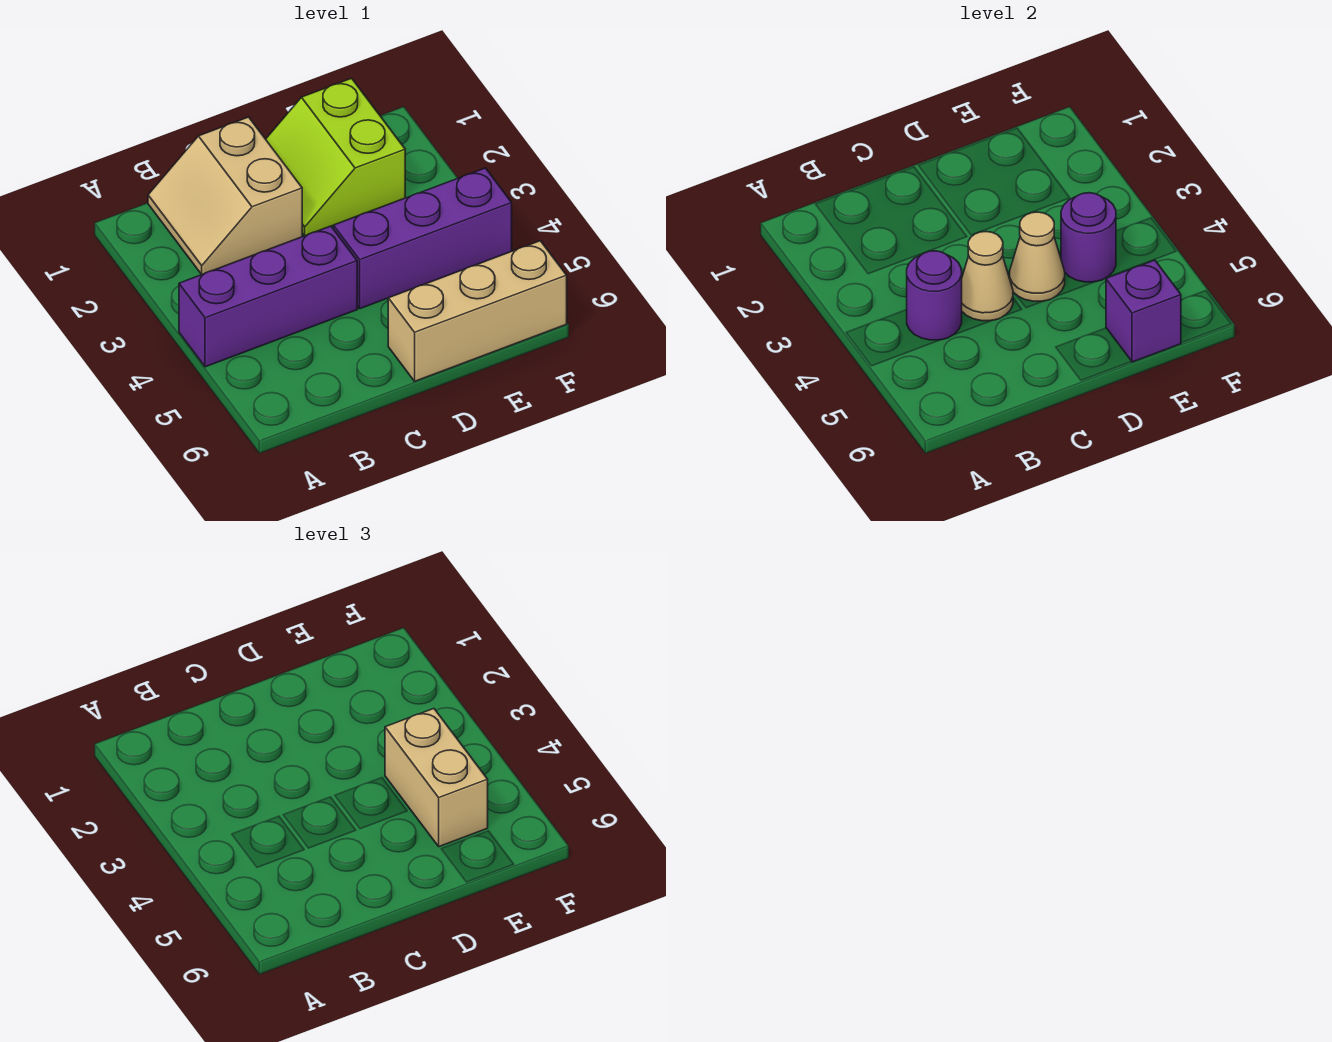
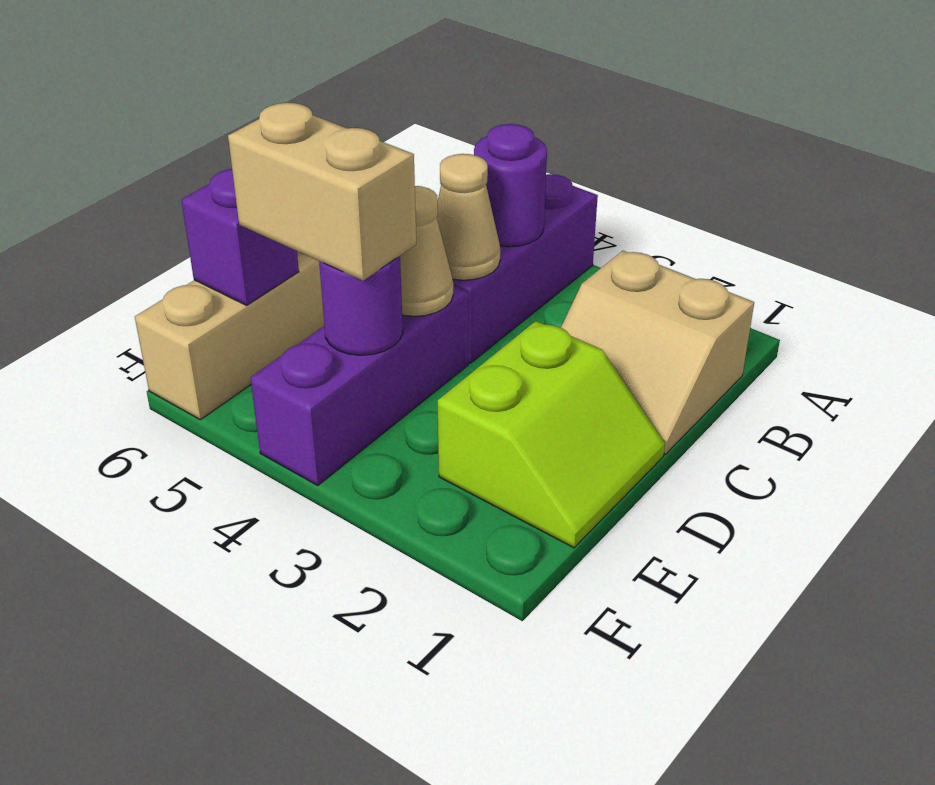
tan slope B1:C2 level 1 top C -> tan slope B1:C2 level 1 top B
lime slope D1:E2 level 1 top E -> lime slope D1:E2 level 1 top 2

